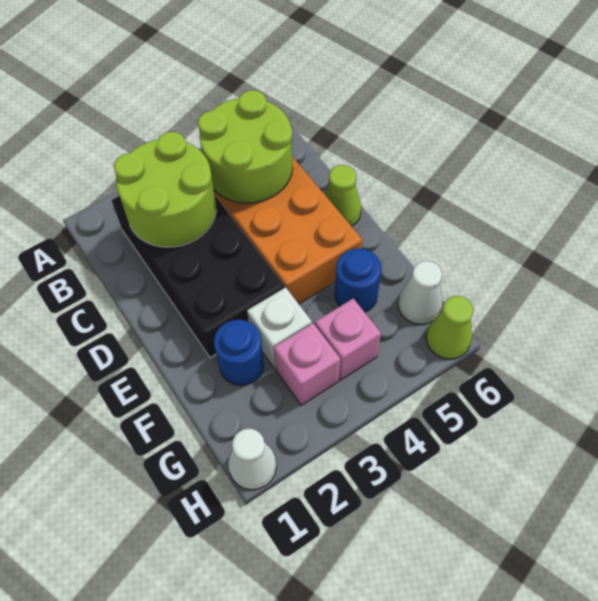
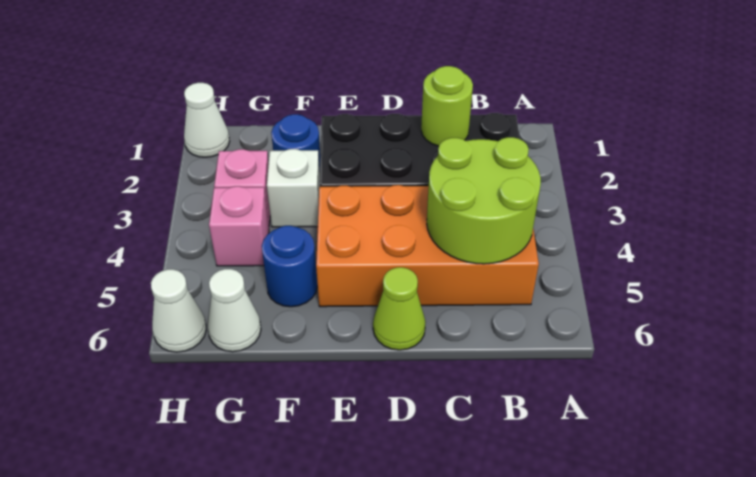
lime round brick B2:C3 level 2 -> lime round brick C2 level 2
lime cone H6 level 1 -> white cone H6 level 1

